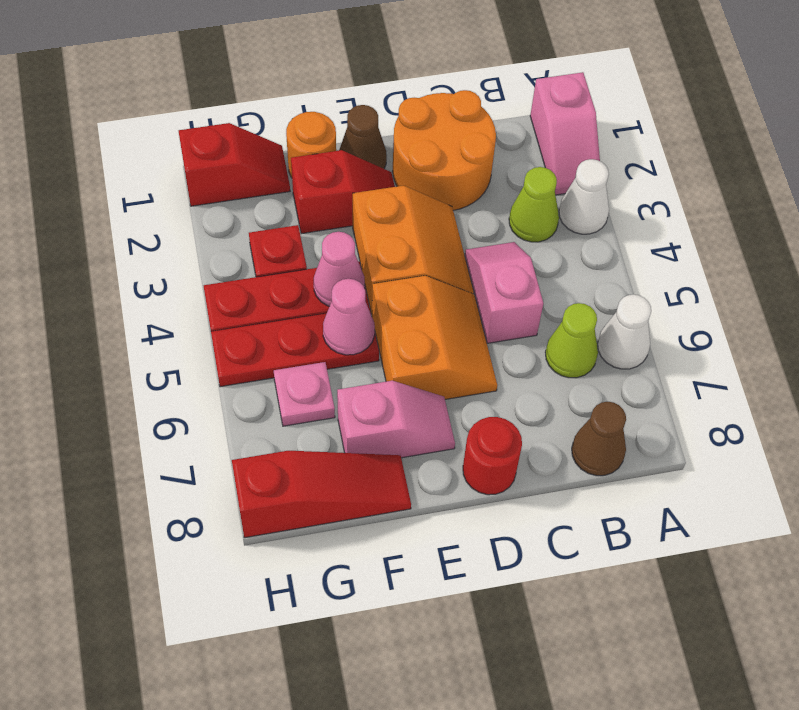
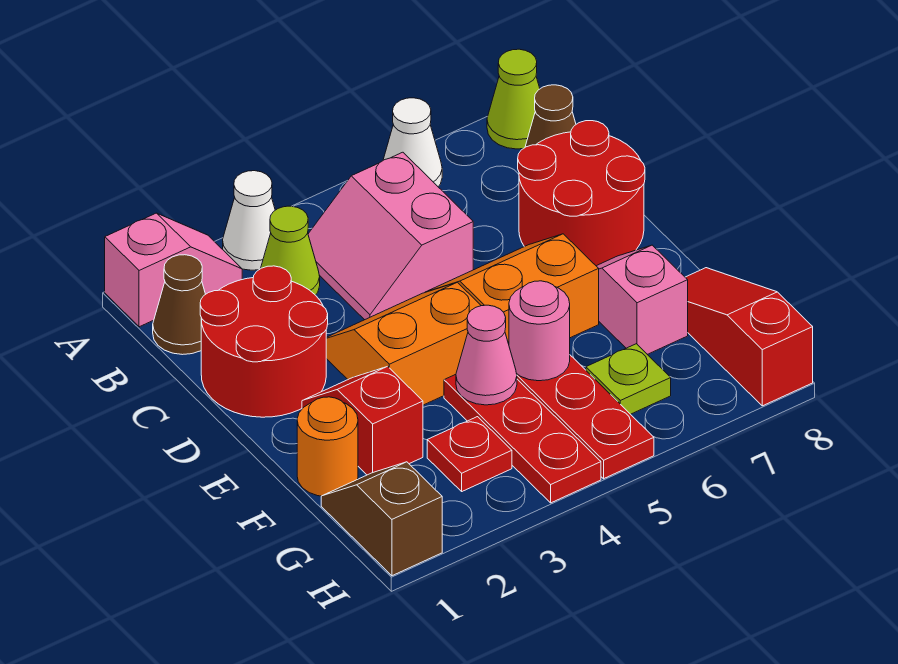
lime cone B6 level 1 -> lime cone A8 level 1
orange round brick C1:D2 level 1 -> red round brick C1:D2 level 1
pink slope C4:C5 level 1 top 5 -> pink slope B4:C5 level 1 top 5
red round brick D8 level 1 -> red round brick C7:D8 level 1
brown cone E1 level 1 -> brown cone B1 level 1
pink cone F5 level 2 -> pink round brick F5 level 2
red slope G1:H1 level 1 top H -> brown slope G1:H1 level 1 top H
pink plate G6 level 1 -> lime plate G6 level 1

